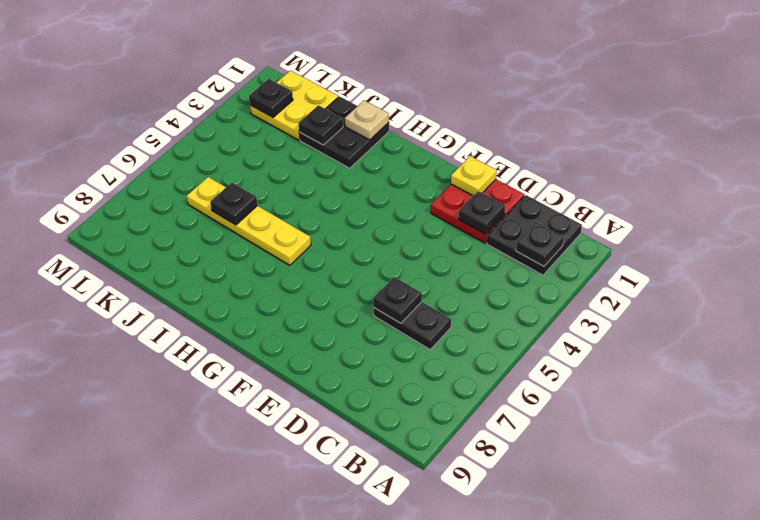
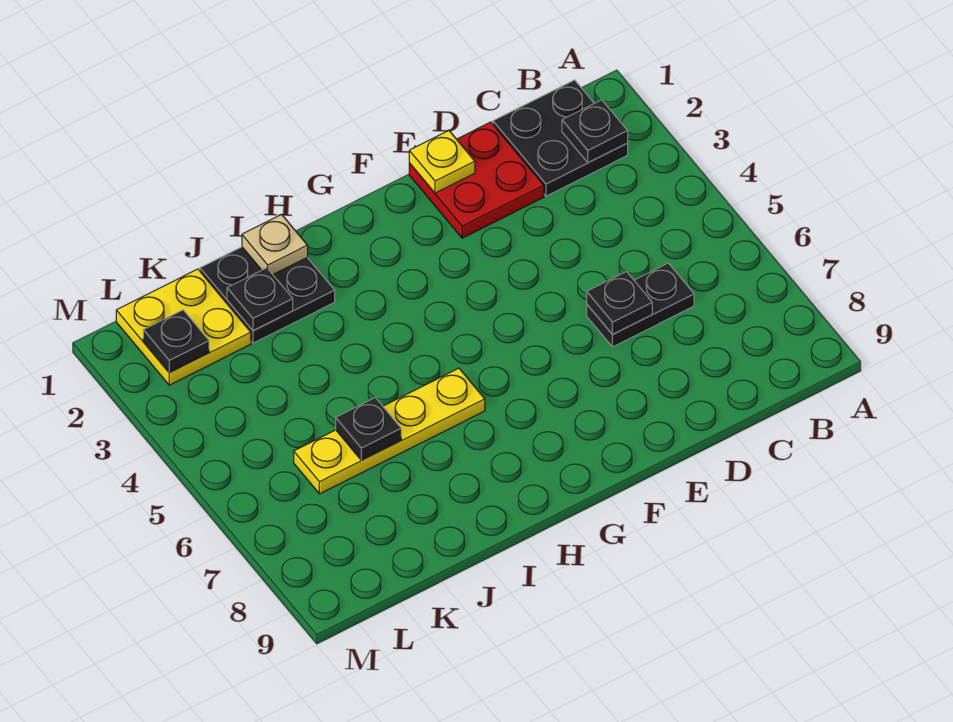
black plate D2 level 2 -> none

